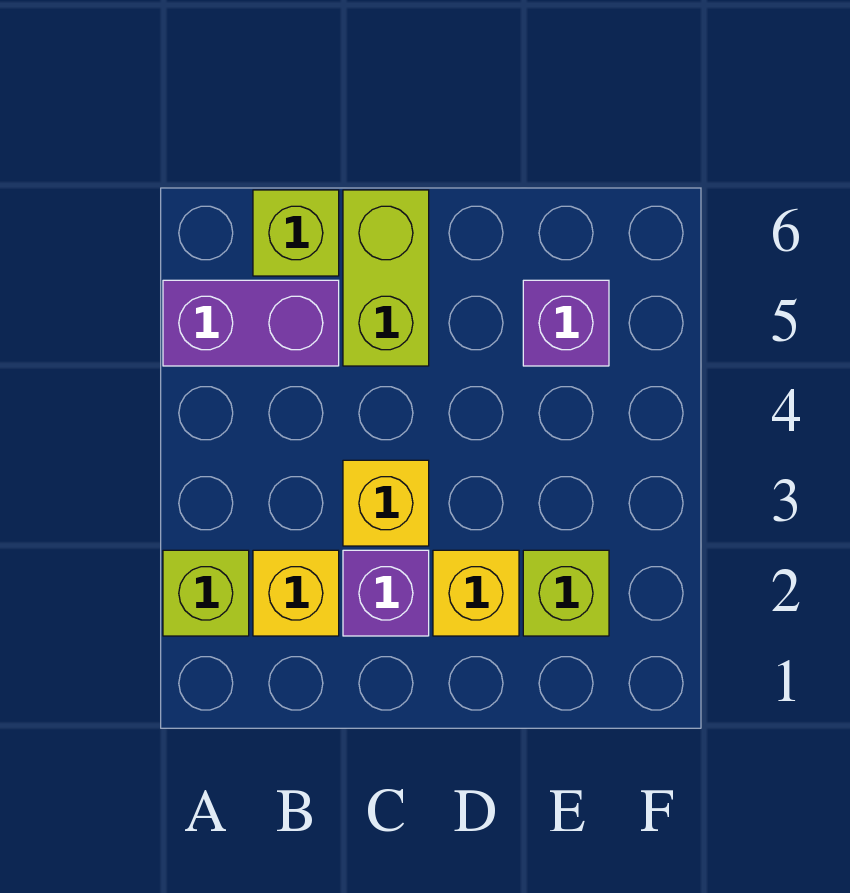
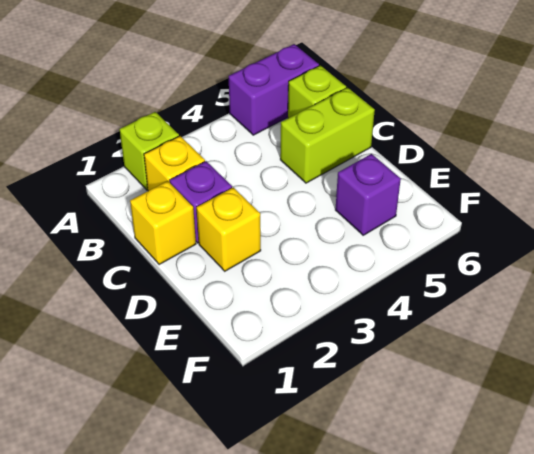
purple brick A5:B5 level 1 -> purple brick A5:A6 level 1
yellow brick C3 level 1 -> yellow brick C1 level 1
lime brick E2 level 1 -> none

